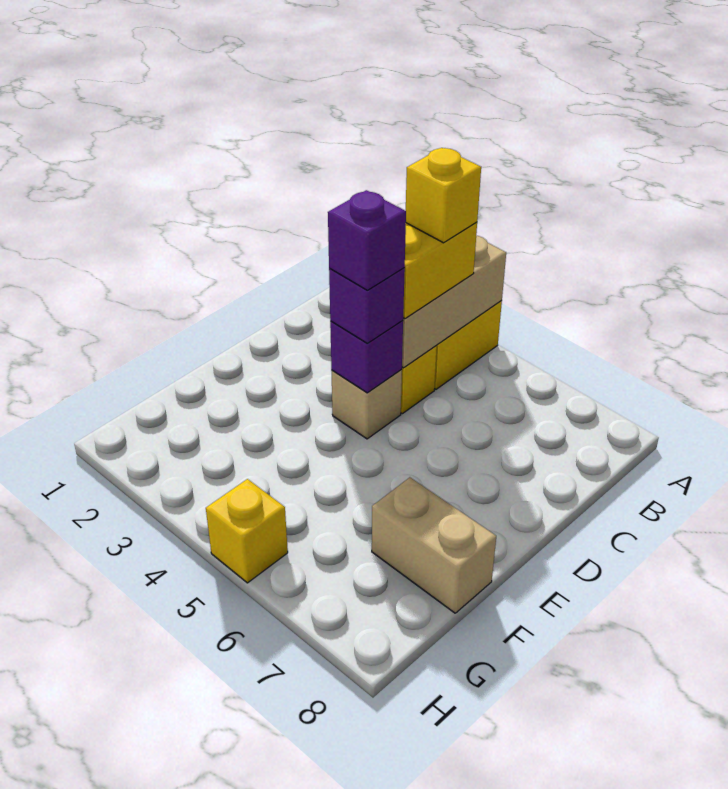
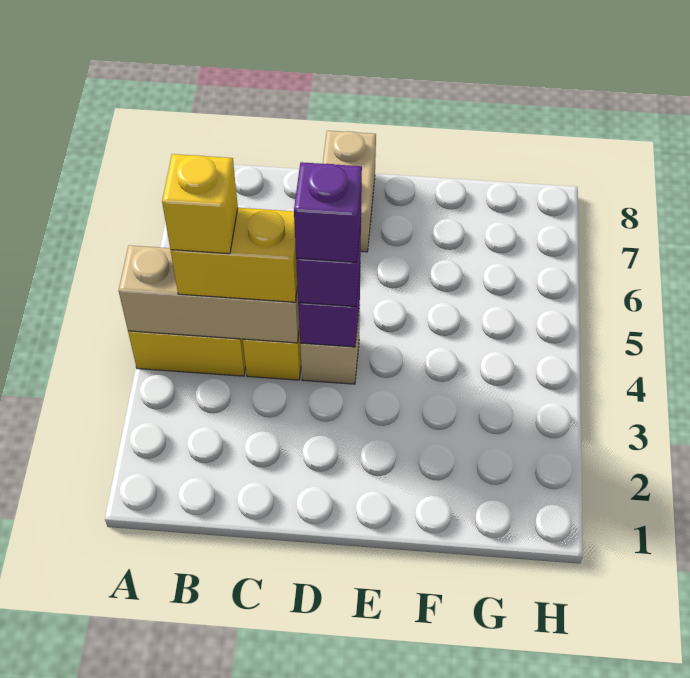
tan brick F7:F8 level 1 -> tan brick D7:D8 level 1
yellow brick H5 level 1 -> none

